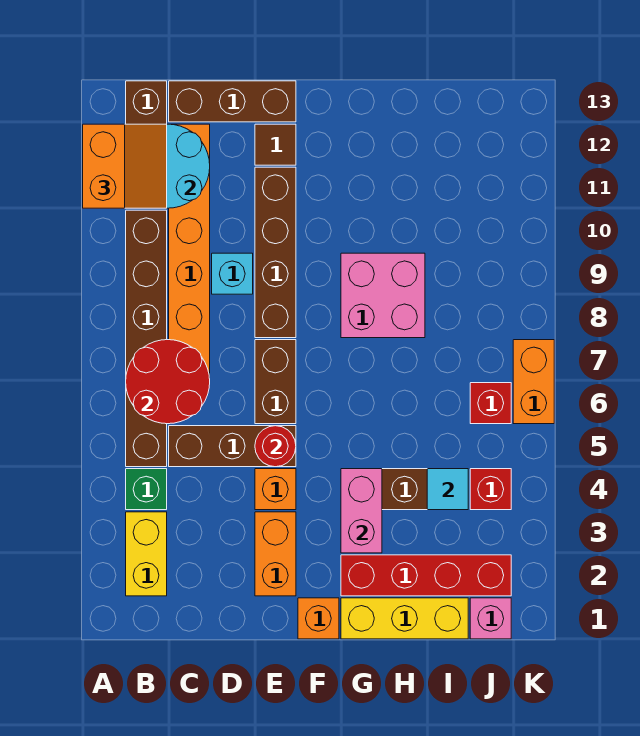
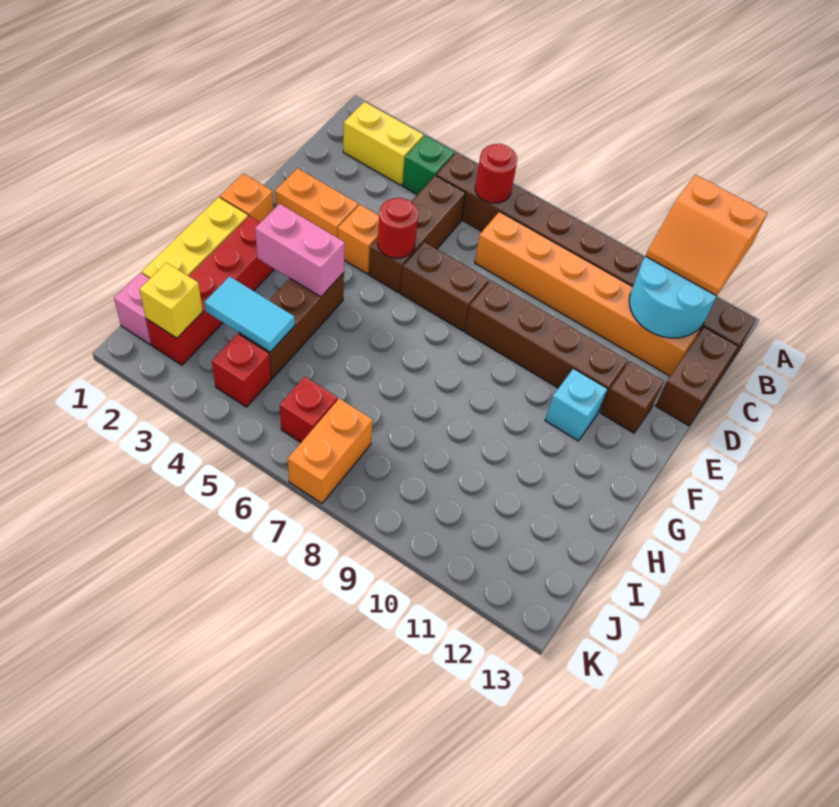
red round brick B6:C7 level 2 -> red round brick B6 level 2
brown brick C13:E13 level 1 -> brown brick C13:D13 level 1
cyan brick D9 level 1 -> cyan brick F11 level 1
brown tile E12 level 1 -> brown brick E12 level 1
pink brick G8:H9 level 1 -> none
cyan tile I4 level 2 -> cyan tile I3:I4 level 2
none -> yellow brick J2 level 2
orange brick K6:K7 level 1 -> orange brick J7:K7 level 1

